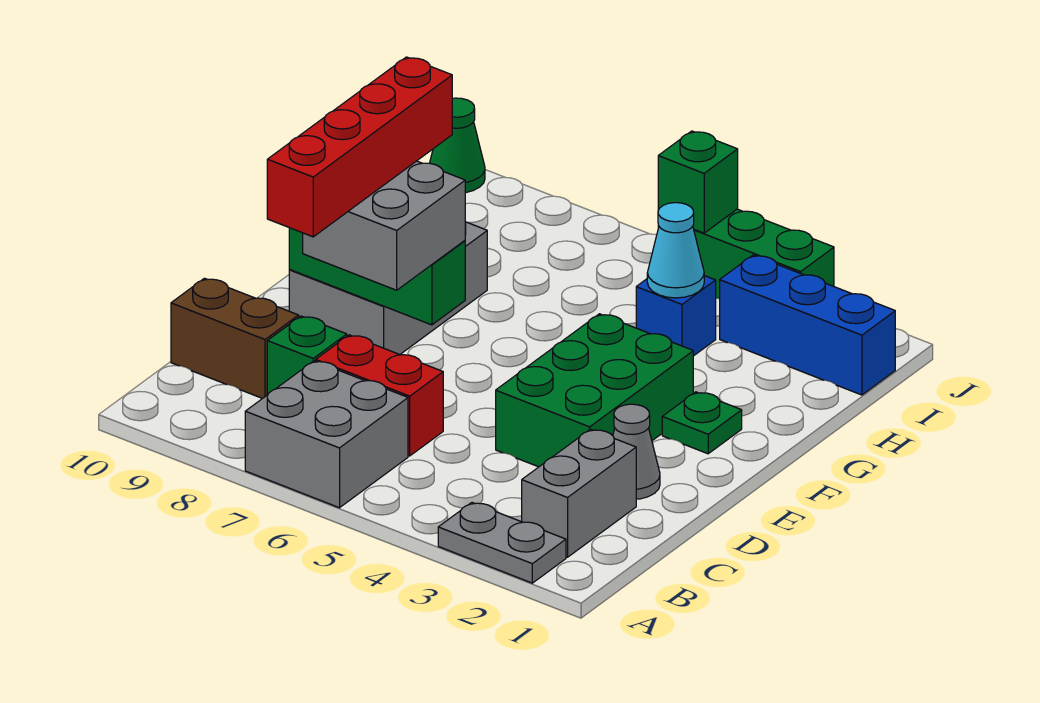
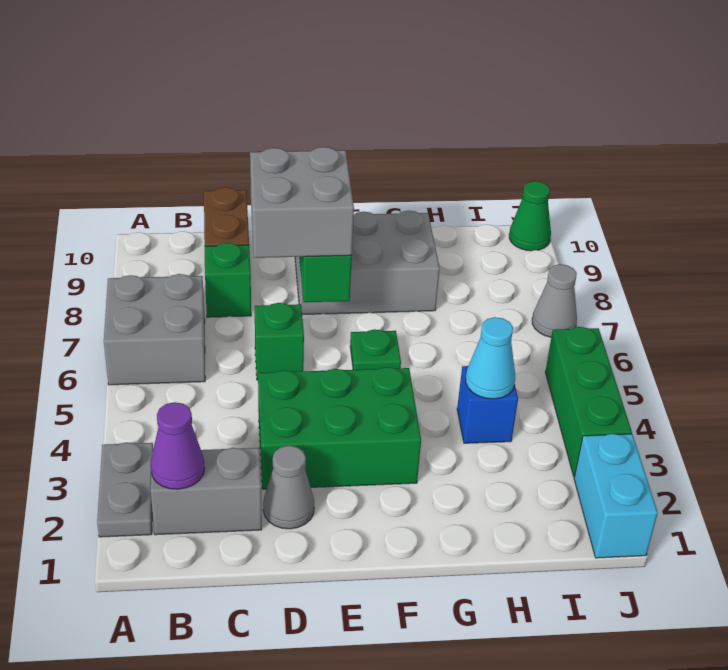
none -> purple cone B2 level 2
red brick C6:C7 level 1 -> none
red brick C8:F8 level 4 -> none
green plate F2 level 1 -> green plate F6 level 1
blue brick I1:I3 level 1 -> none
none -> cyan brick J1:J2 level 1
green brick J5 level 2 -> green brick D6 level 1
none -> grey cone J7 level 1

